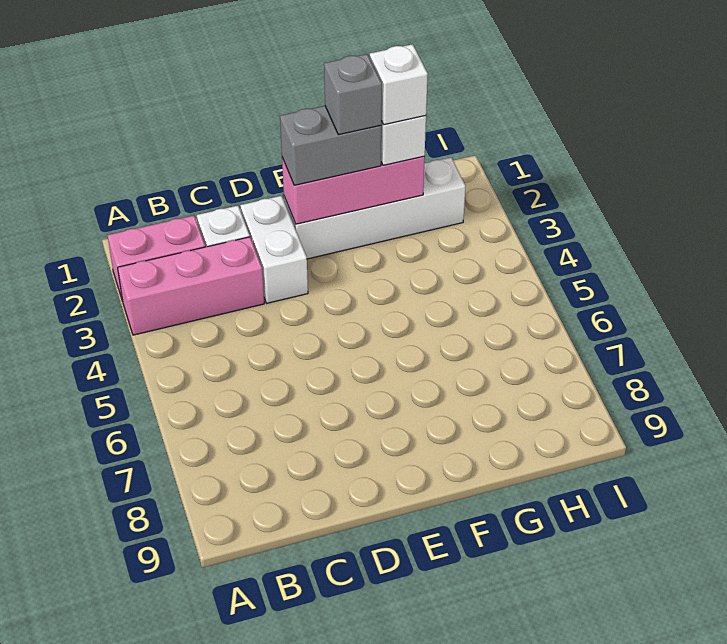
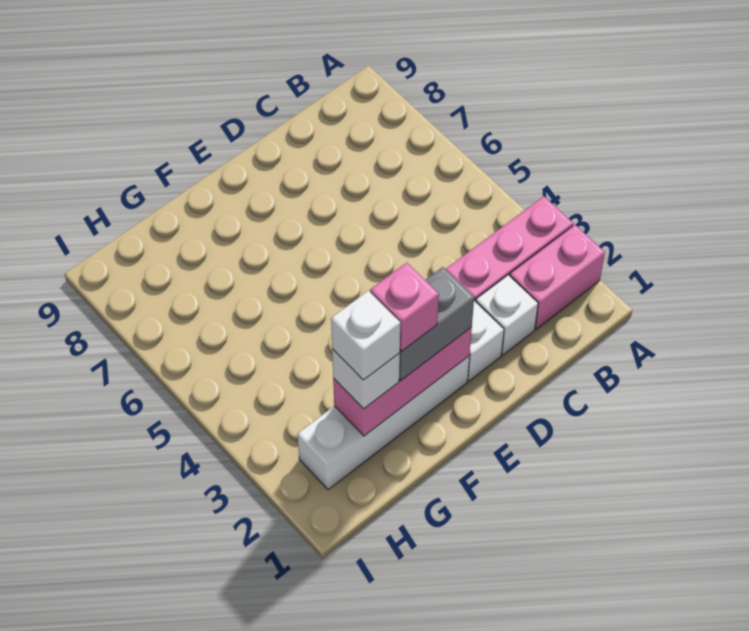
grey brick F2 level 4 -> pink brick F2 level 4

